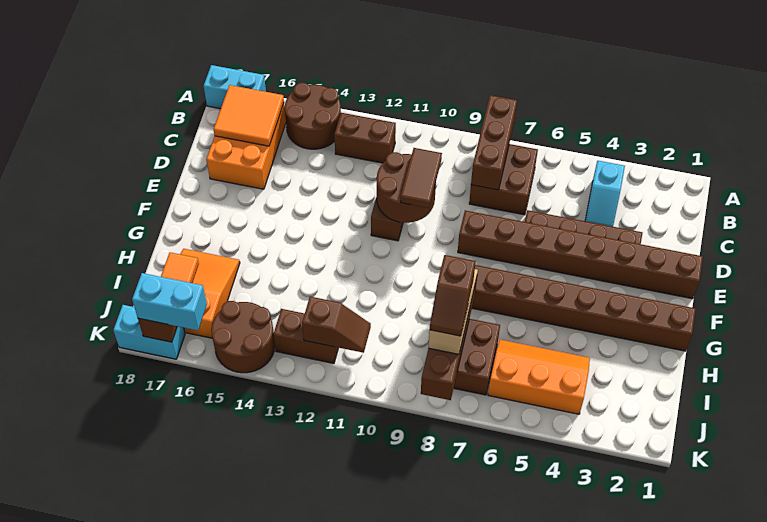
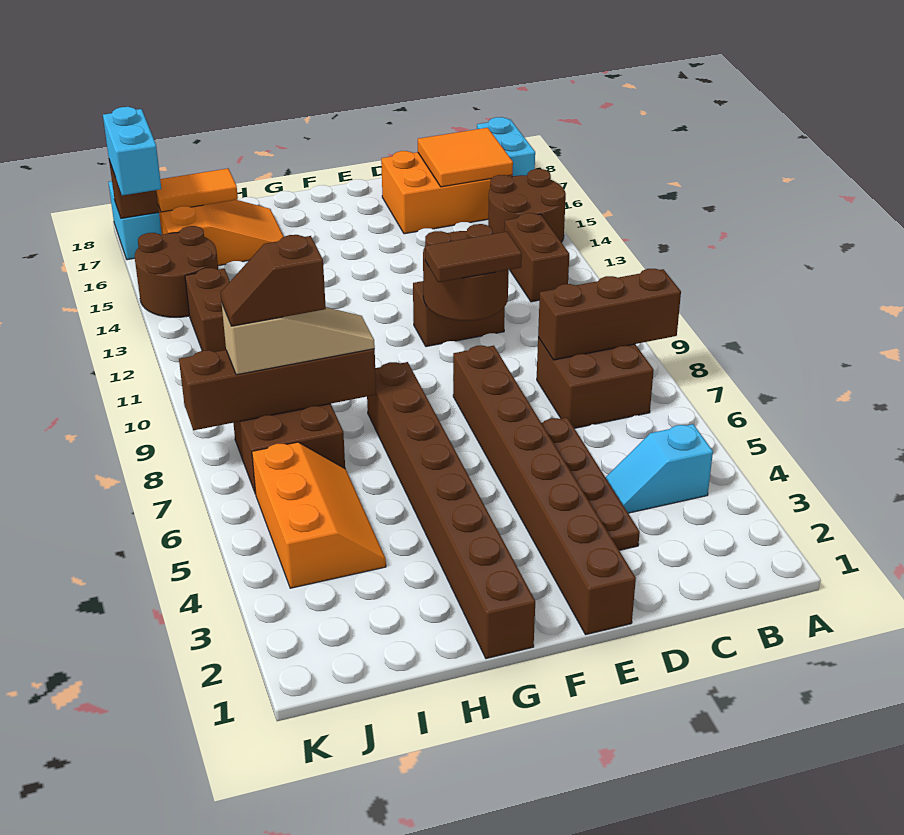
brown slope J11:J12 level 2 top 12 -> none

